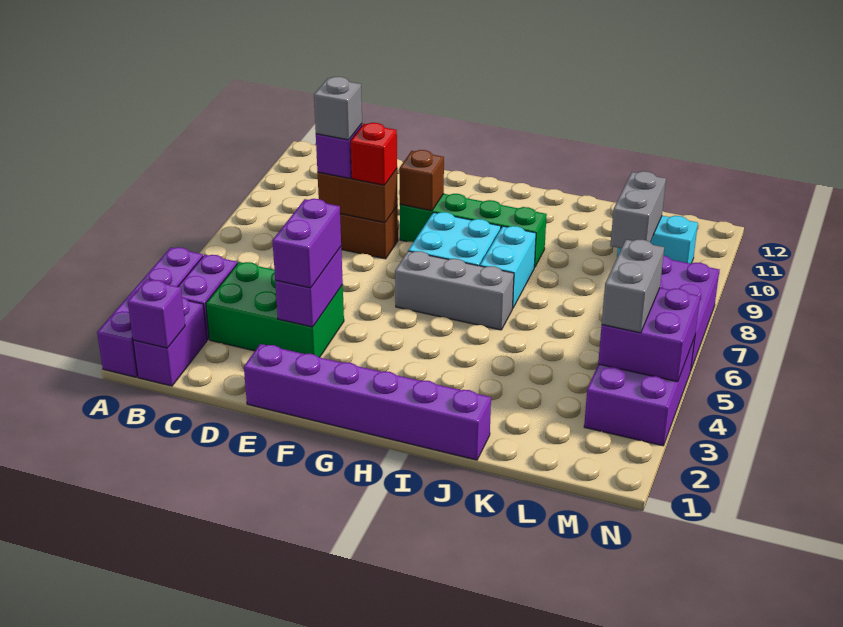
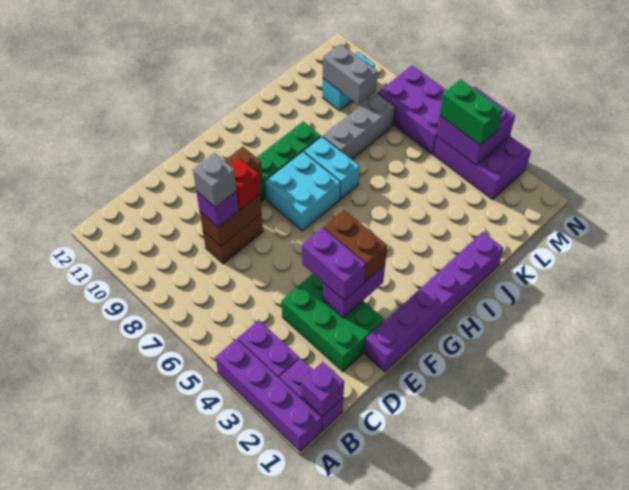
green brick C3:E4 level 1 -> green brick D2:E4 level 1
purple brick E3:E4 level 2 -> purple brick E3:F3 level 2
none -> brown brick F3:F4 level 3
grey brick G6:I6 level 1 -> grey brick J8:L8 level 1
grey brick M4:M5 level 3 -> green brick M4:M5 level 3

